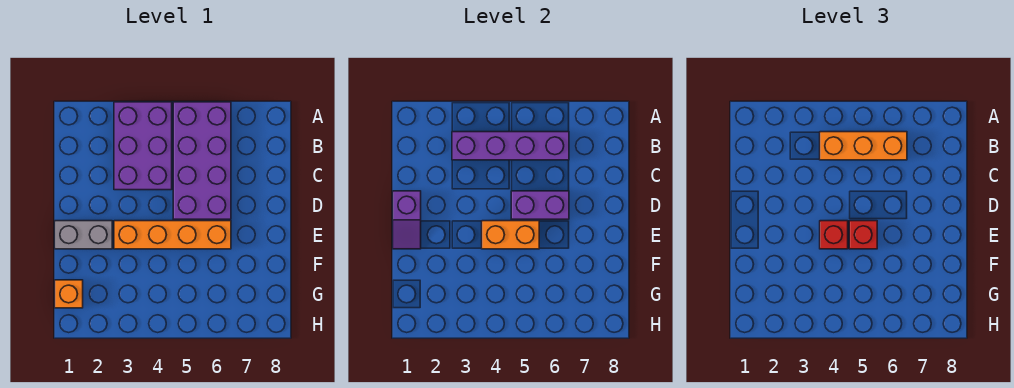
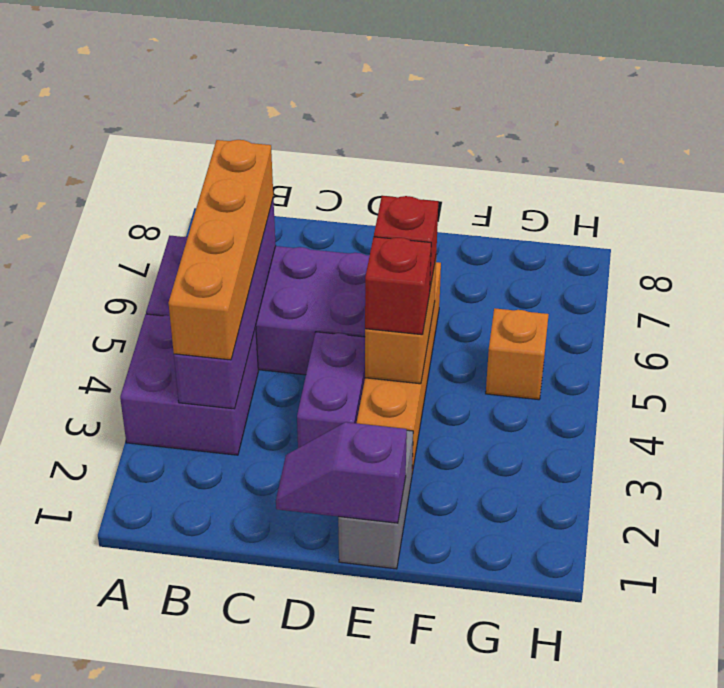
purple brick A3:C4 level 1 -> purple brick A3:B4 level 1
orange brick B4:B6 level 3 -> orange brick B3:B6 level 3
purple slope D1:E1 level 2 top D -> purple slope D1:E1 level 2 top E
purple brick D5:D6 level 2 -> purple brick D3:D4 level 1
orange brick G1 level 1 -> orange brick G5 level 1

